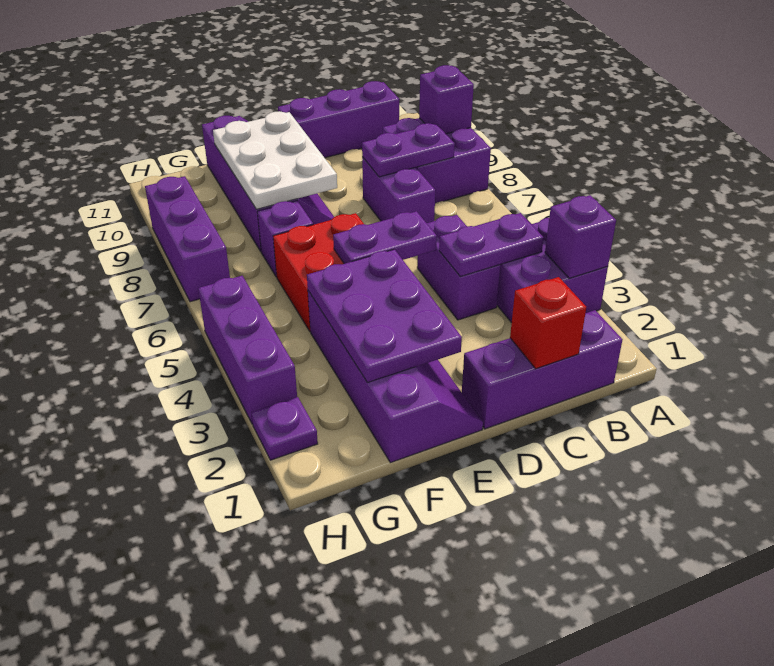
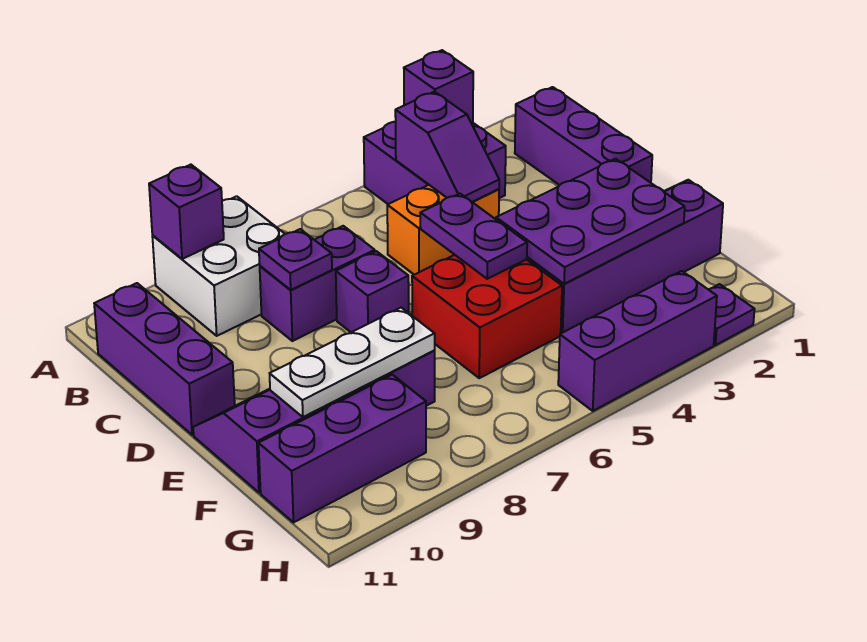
purple brick A8:B9 level 1 -> white brick A8:B9 level 1
purple plate B4:C4 level 2 -> purple slope B4:C4 level 2 top B
purple plate B8:C8 level 2 -> purple plate C8 level 2
red brick C1 level 2 -> none
purple brick C4:C5 level 1 -> orange brick C4:C5 level 1
white plate E8:F10 level 2 -> white plate F8:F10 level 2
purple brick F7 level 1 -> purple brick D7 level 1
purple brick H7:H9 level 1 -> purple brick G9:G11 level 1

